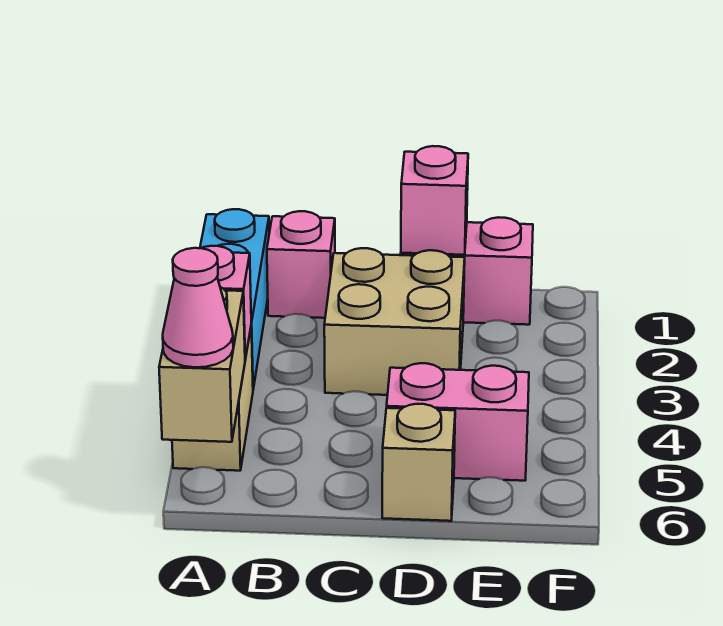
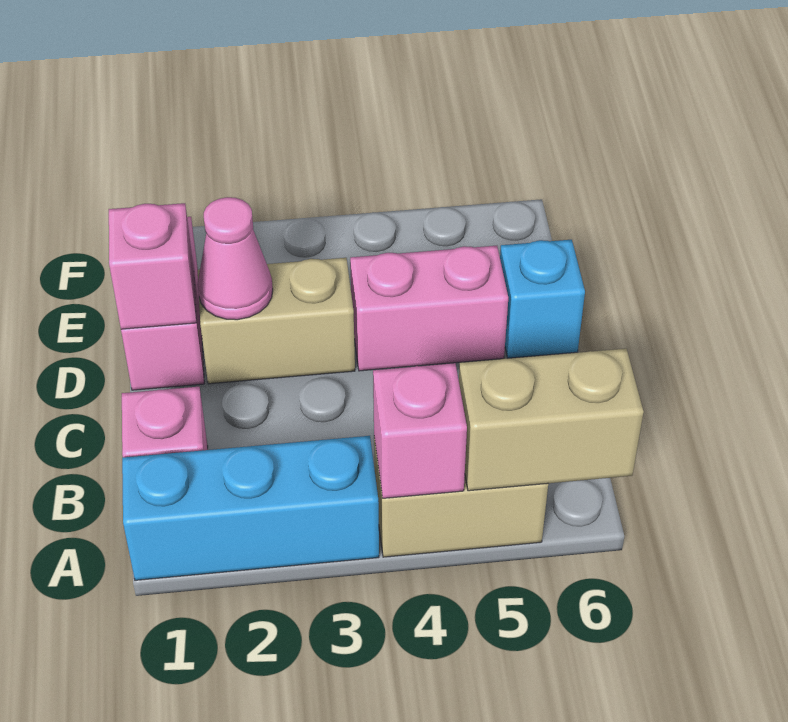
pink cone A6 level 3 -> pink cone D2 level 2
tan brick C2:D3 level 1 -> tan brick D2:D3 level 1
pink brick D5:E5 level 1 -> pink brick D4:D5 level 1
tan brick D6 level 1 -> cyan brick D6 level 1

